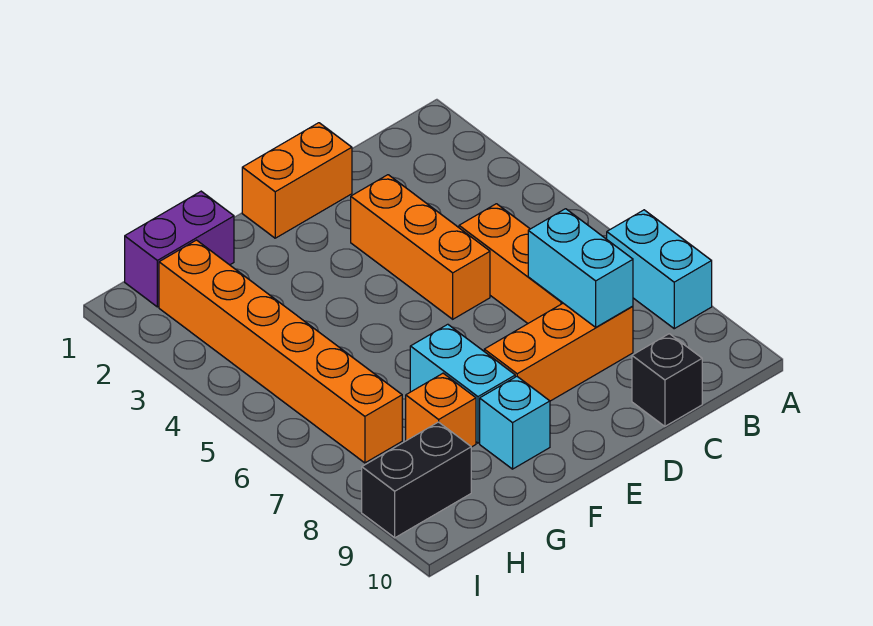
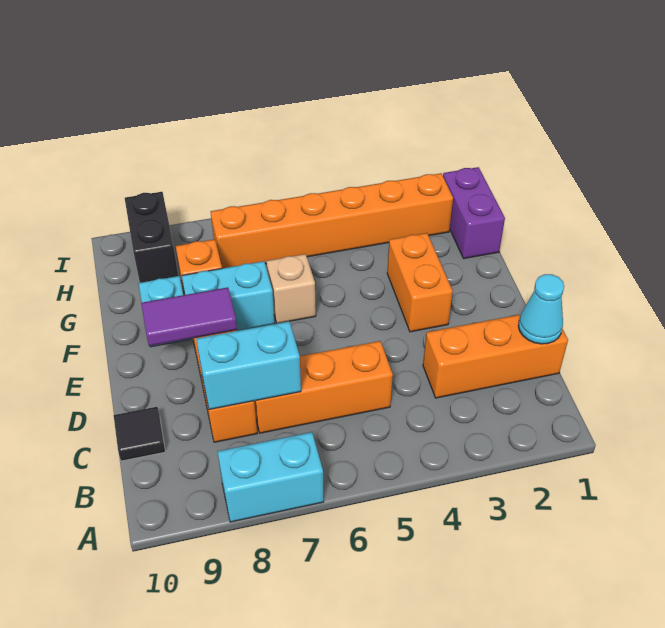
none -> cyan cone C1 level 2
black brick C10 level 1 -> black tile C10 level 1
orange brick D1:E1 level 1 -> orange brick E3:F3 level 1
orange brick D3:D5 level 1 -> orange brick C1:C3 level 1
none -> purple tile E8:E9 level 2
none -> tan brick F6 level 1

